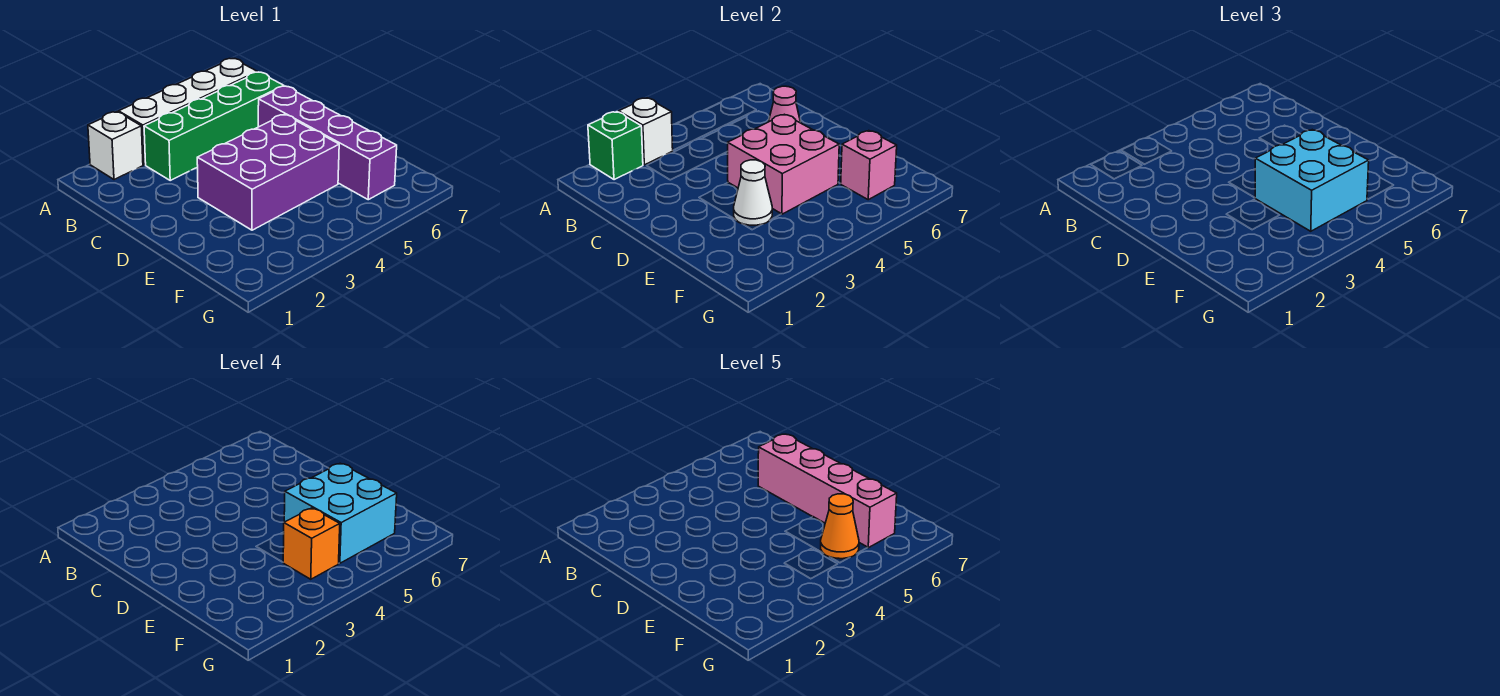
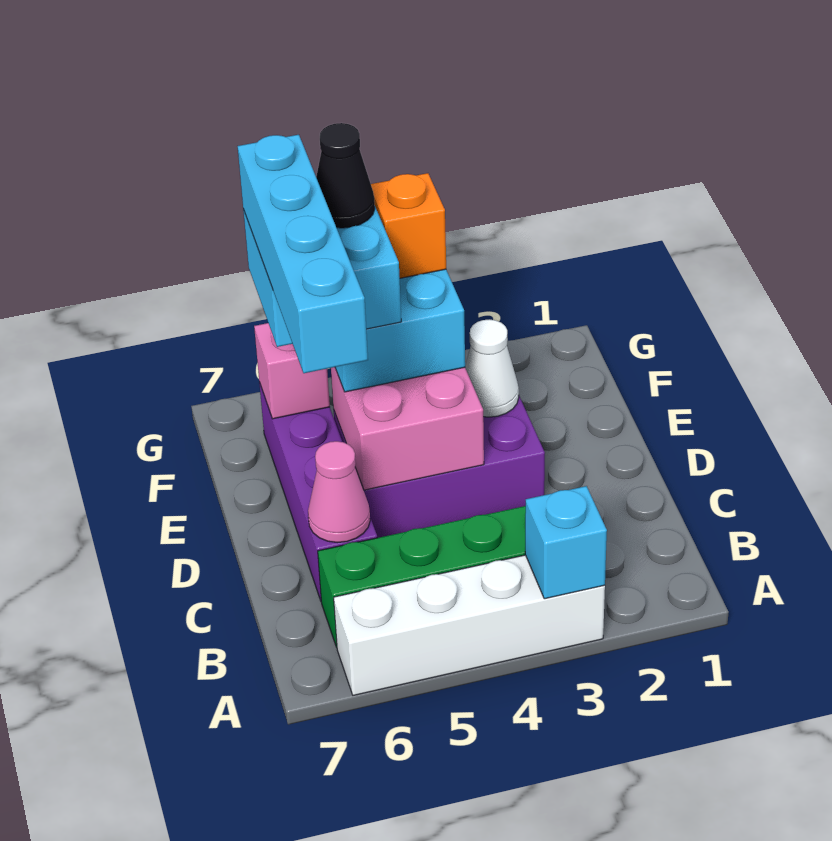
white brick A2 level 1 -> none
green brick A2 level 2 -> none
white brick A3 level 2 -> cyan brick A3 level 2
pink brick C6:F6 level 5 -> cyan brick C6:F6 level 5
orange cone F5 level 5 -> black cone F5 level 5

